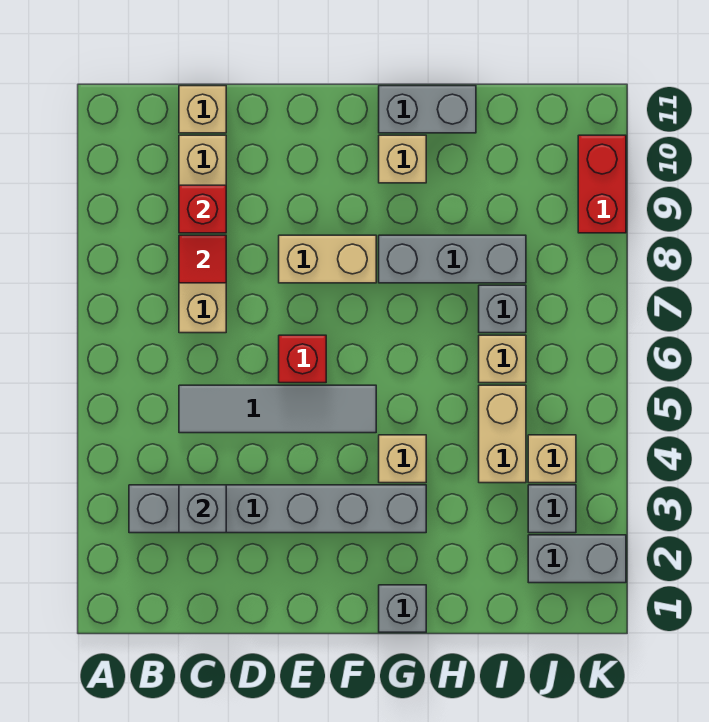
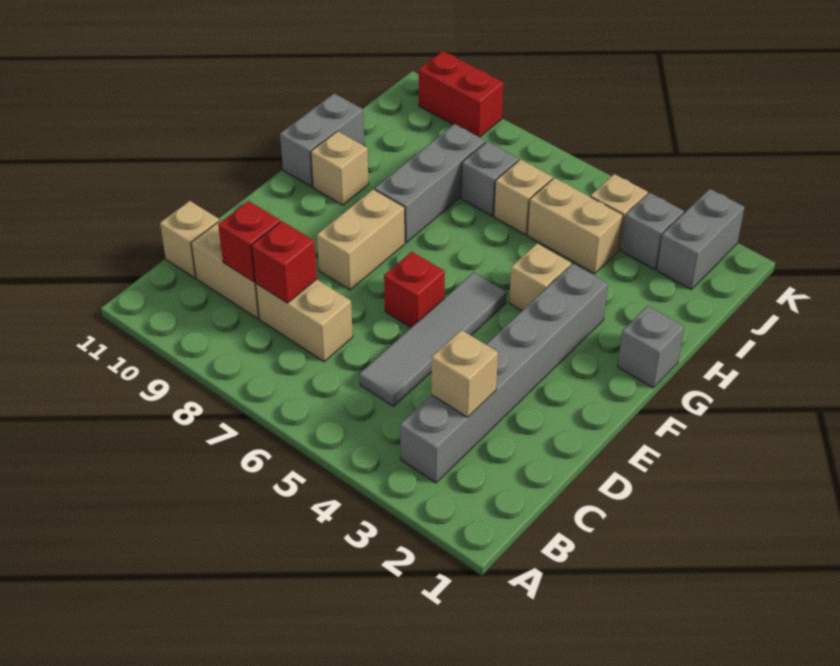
grey brick C3 level 2 -> tan brick C3 level 2
red tile C8 level 2 -> red brick C8 level 2

